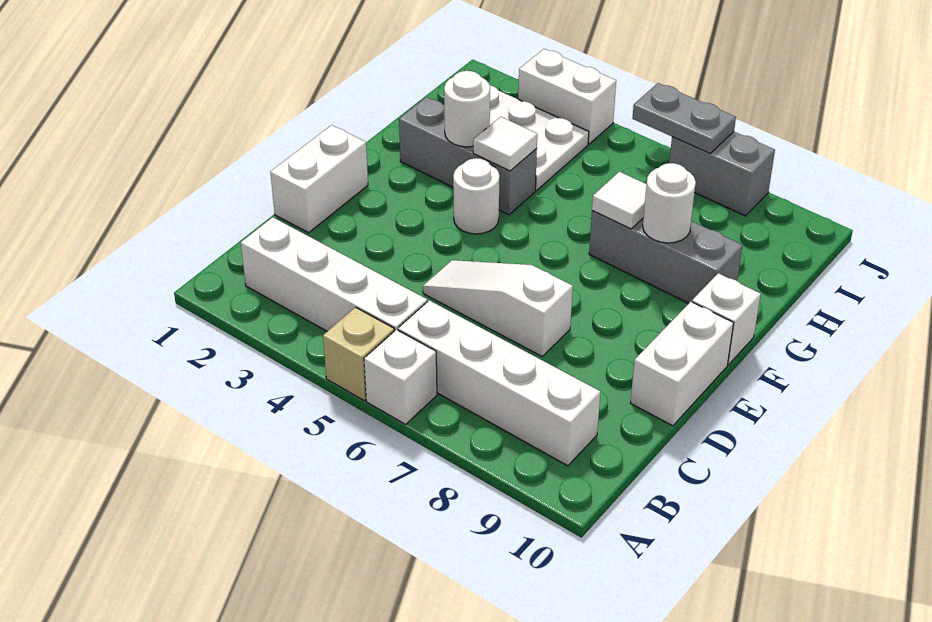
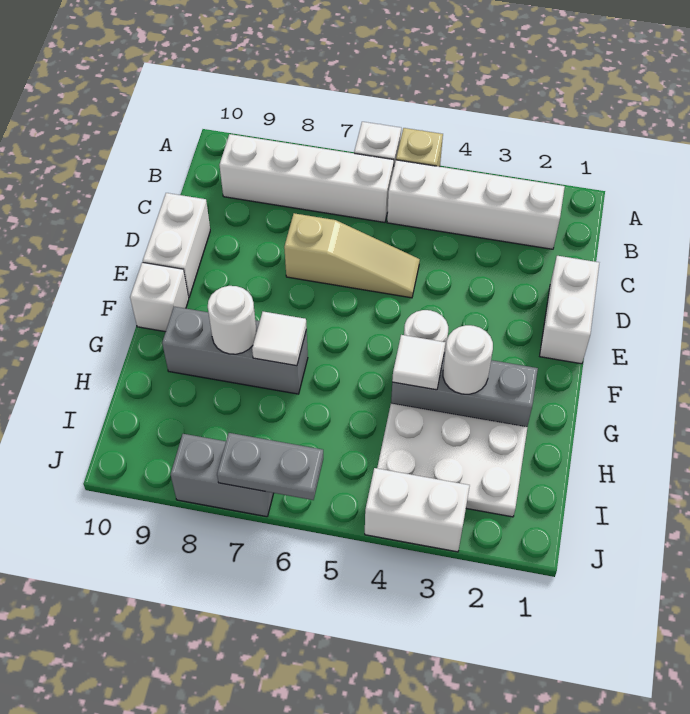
white slope D5:D7 level 1 top 7 -> tan slope D5:D7 level 1 top 7

